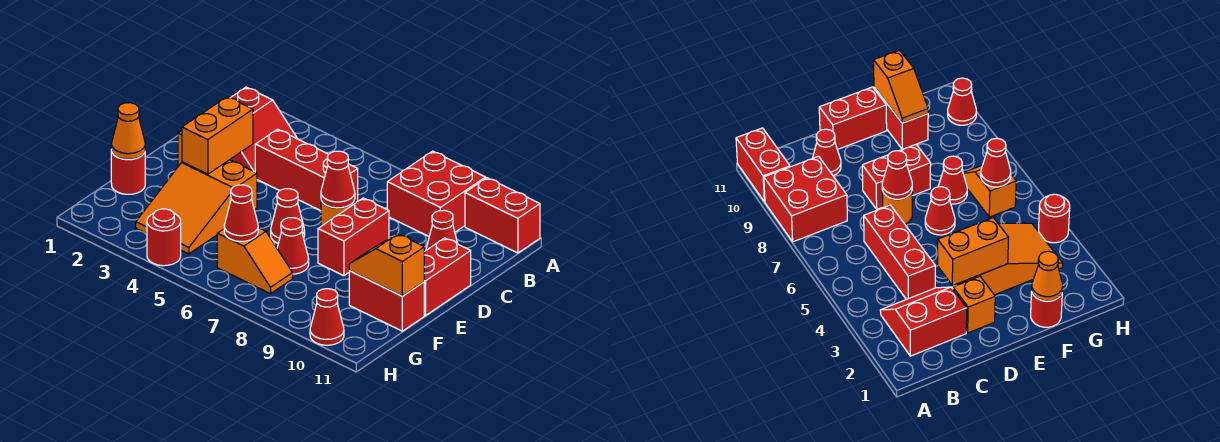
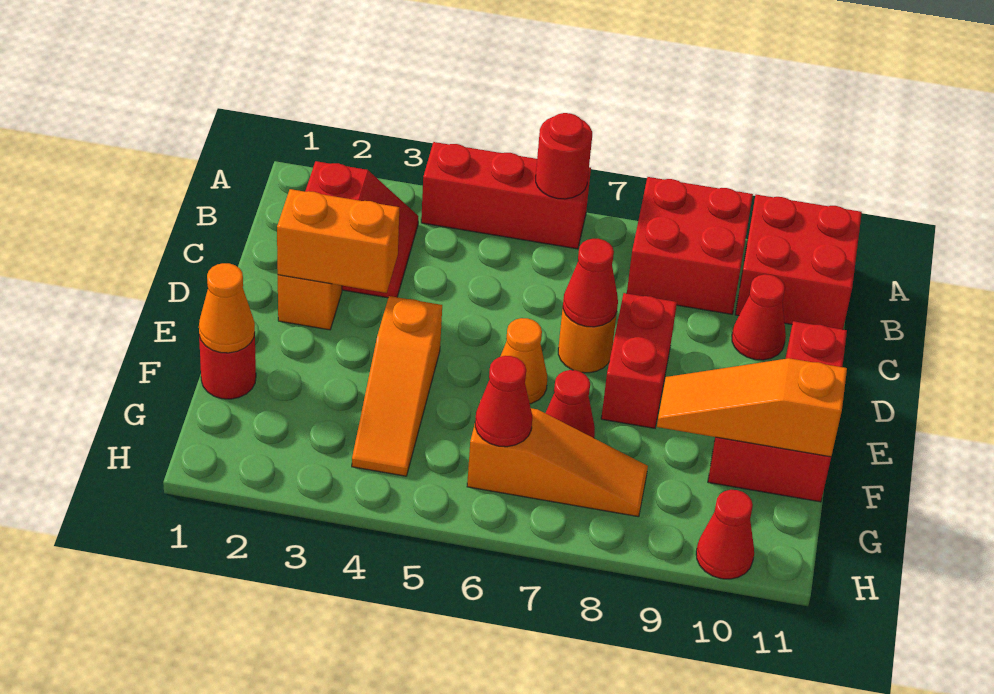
red brick A10:A11 level 1 -> red brick A10:B11 level 1
red brick C4:C6 level 1 -> red brick A4:A6 level 1
orange brick D3:E3 level 2 -> orange brick D2:D3 level 2
orange slope E3:G4 level 1 top E -> orange slope E4:G4 level 1 top E
red cone E6 level 1 -> orange cone E6 level 1
orange slope F10:F11 level 2 top 11 -> orange slope F9:F11 level 2 top 11
orange slope G6:G7 level 1 top 6 -> orange slope G6:G8 level 1 top 6
red round brick H4 level 1 -> red round brick A6 level 2

